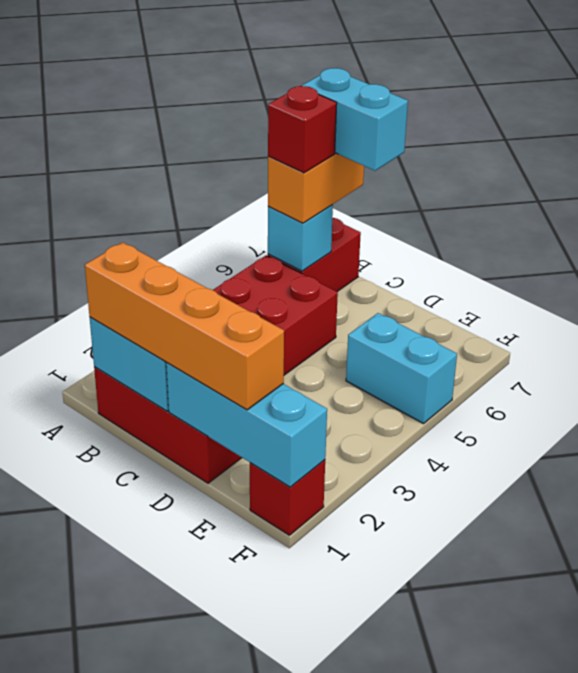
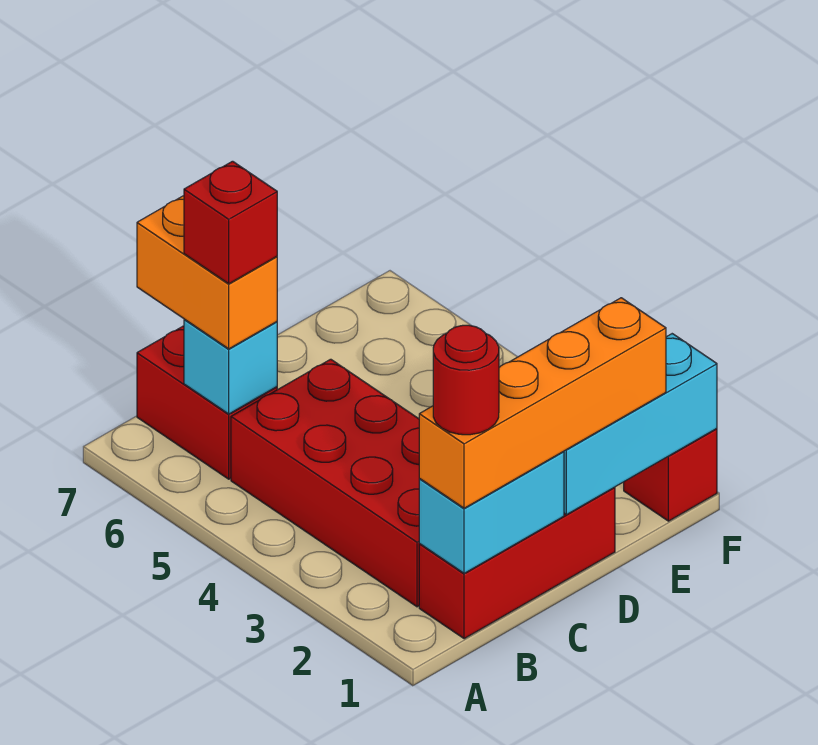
none -> red round brick B1 level 4
cyan brick B7:C7 level 4 -> none
cyan brick E5:F5 level 1 -> none

